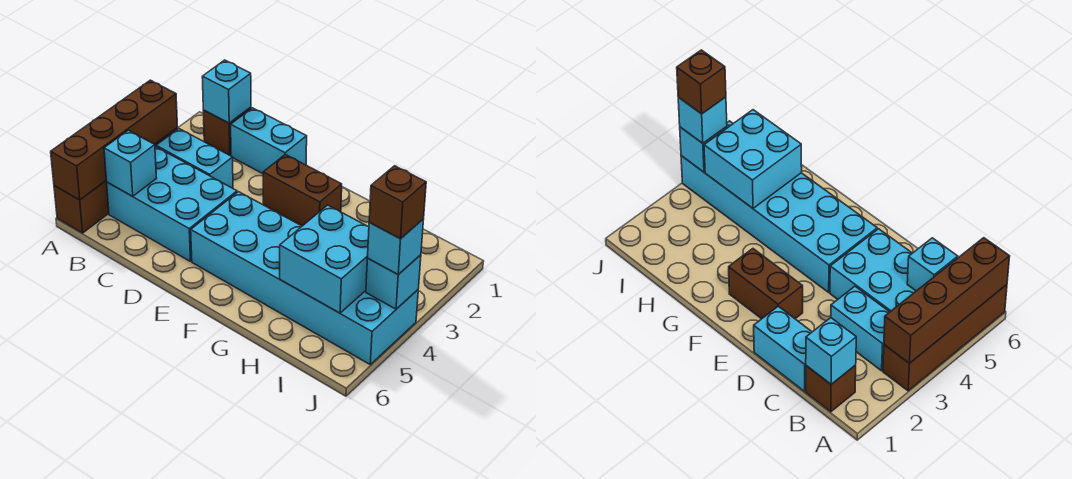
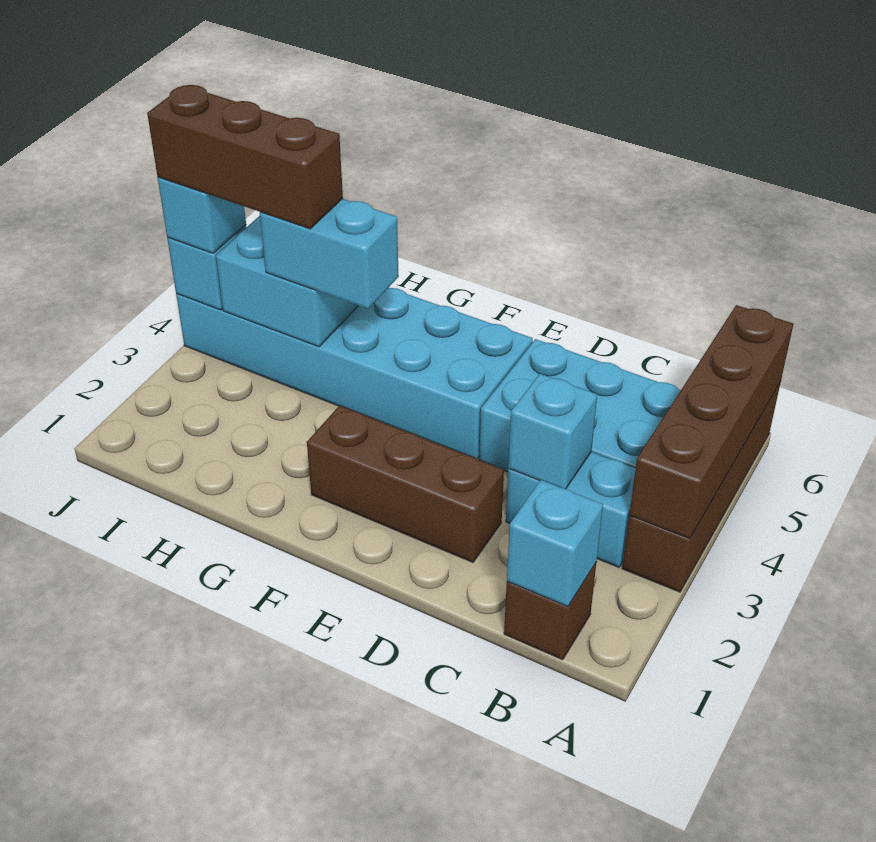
cyan brick B5 level 2 -> cyan brick C3 level 2
cyan brick C1:D1 level 1 -> cyan brick G4:H4 level 3
brown brick E2:F2 level 1 -> brown brick D2:F2 level 1
brown brick J4 level 4 -> brown brick H4:J4 level 4

